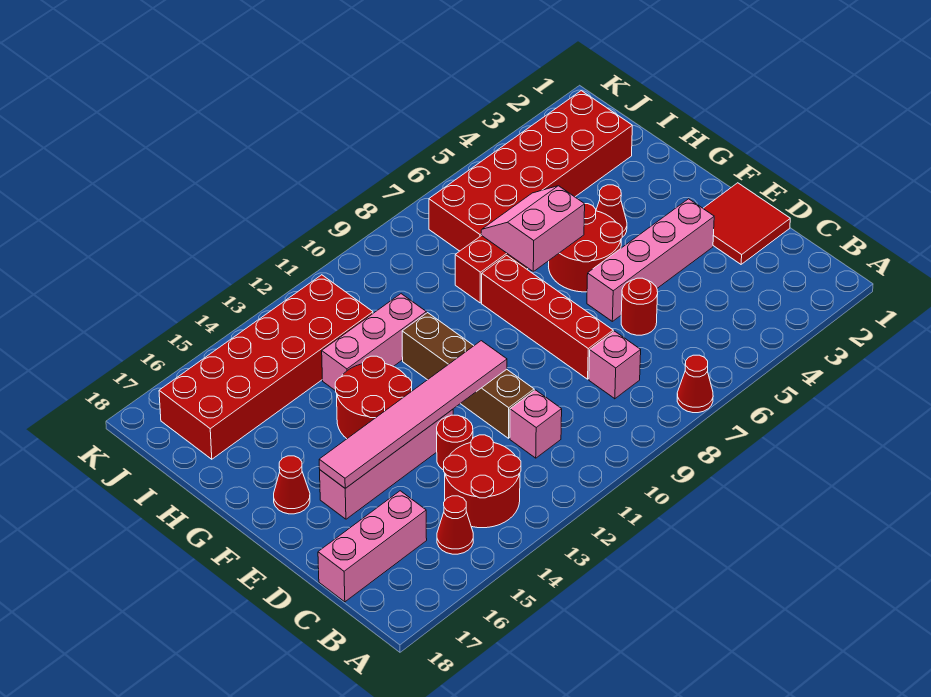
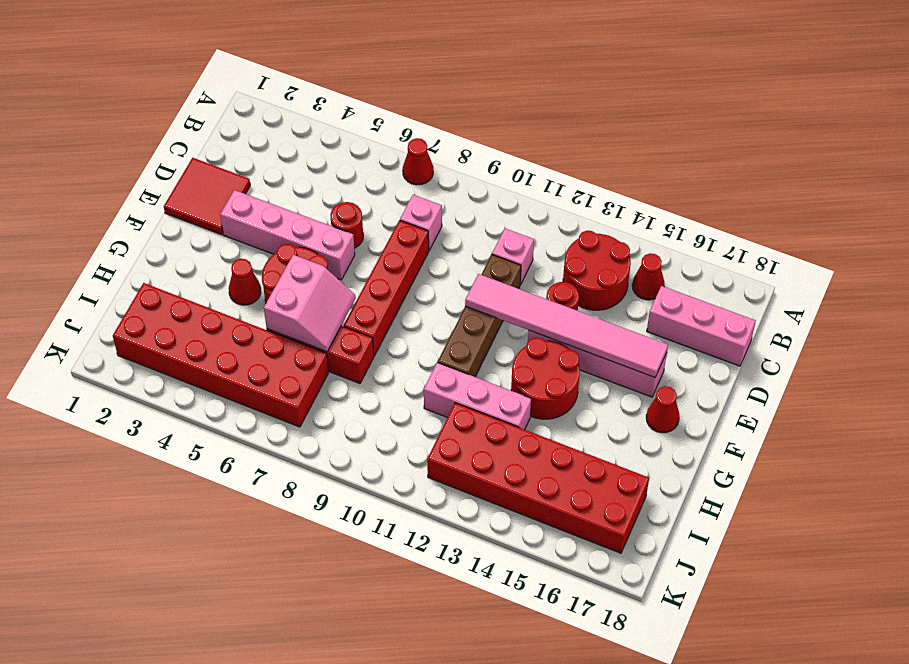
pink slope G6:H7 level 2 top G -> pink slope G6:H7 level 2 top 6

